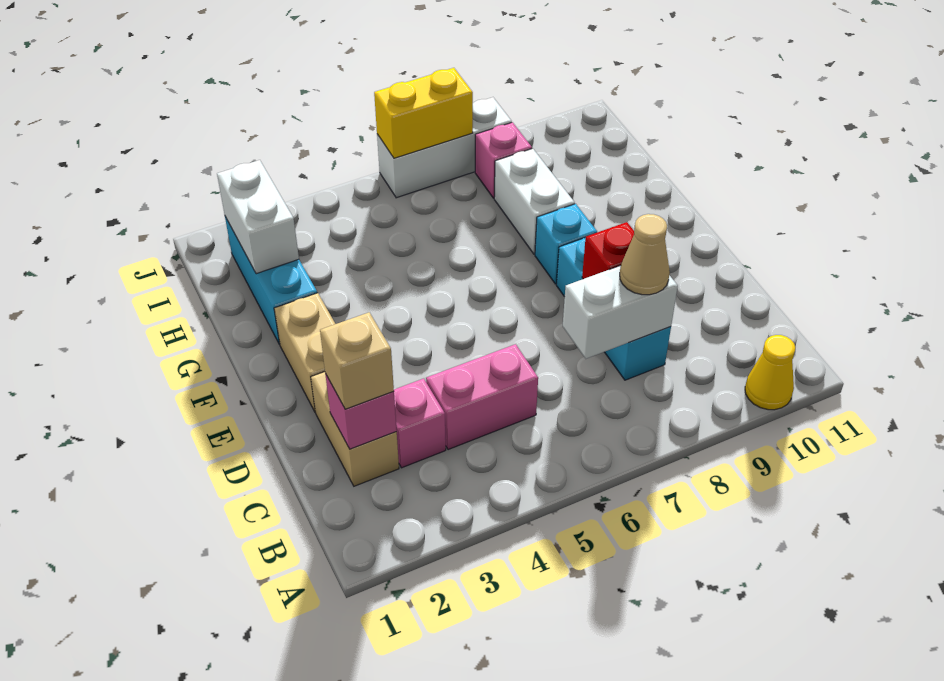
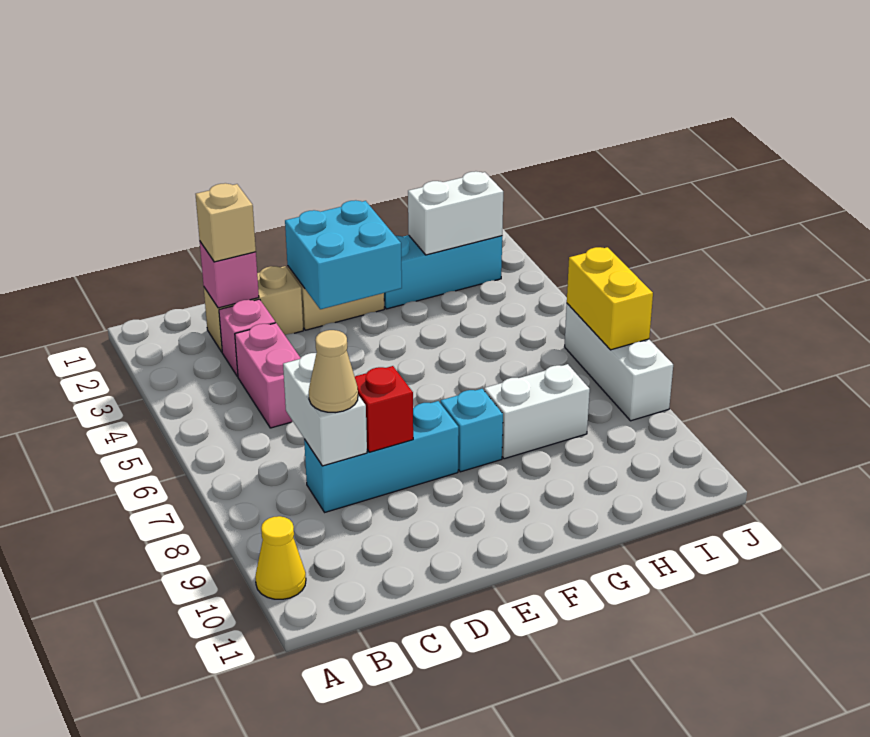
none -> cyan brick E2:F3 level 2
pink brick I8 level 1 -> none

